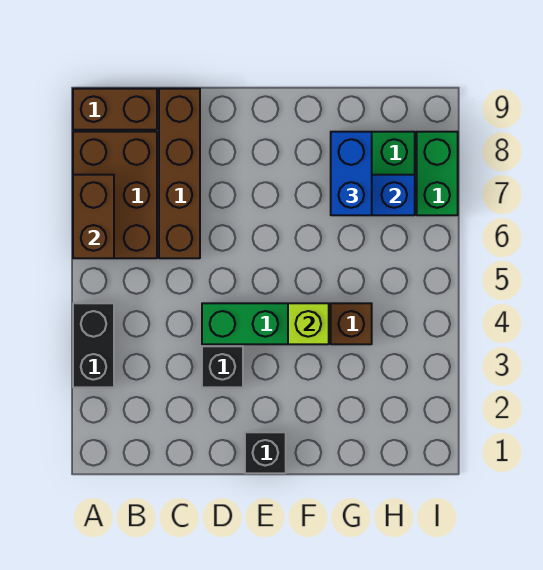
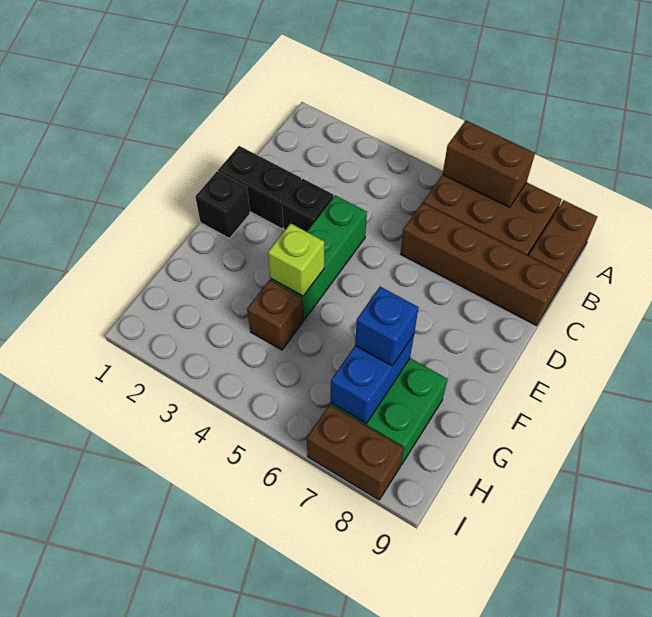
black brick A3:A4 level 1 -> black brick D1:D2 level 1
blue brick G7:G8 level 3 -> blue brick G7 level 3
green brick I7:I8 level 1 -> brown brick I7:I8 level 1

